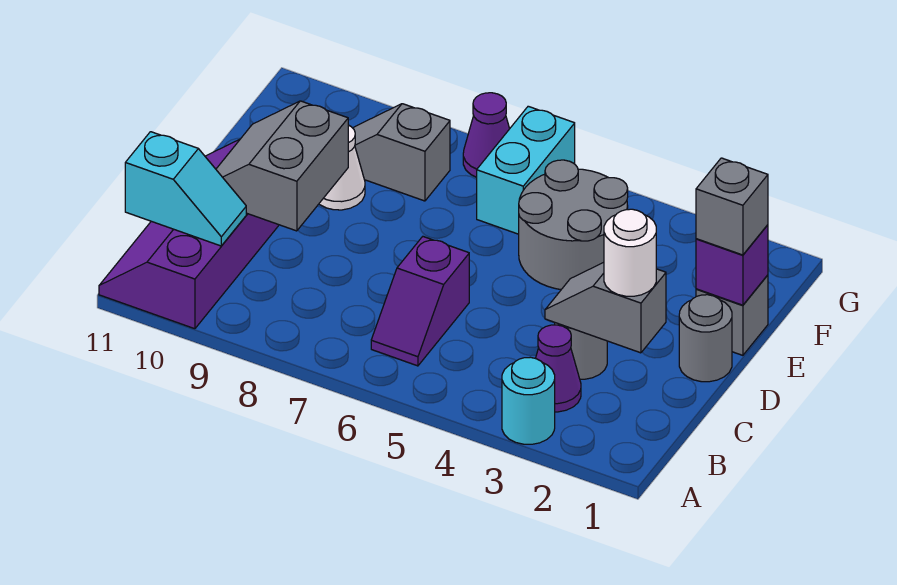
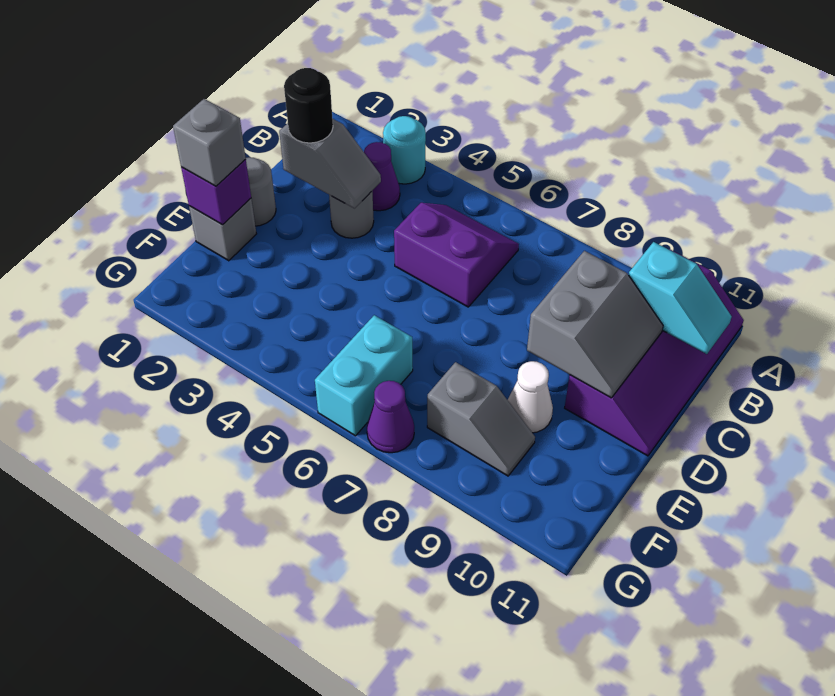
purple slope B6:C6 level 1 top C -> purple slope B5:C6 level 1 top C
cyan slope B10:B11 level 2 top 11 -> cyan slope B10:B11 level 2 top 10
white round brick C2 level 3 -> black round brick C2 level 3
grey round brick E4:F5 level 1 -> none

